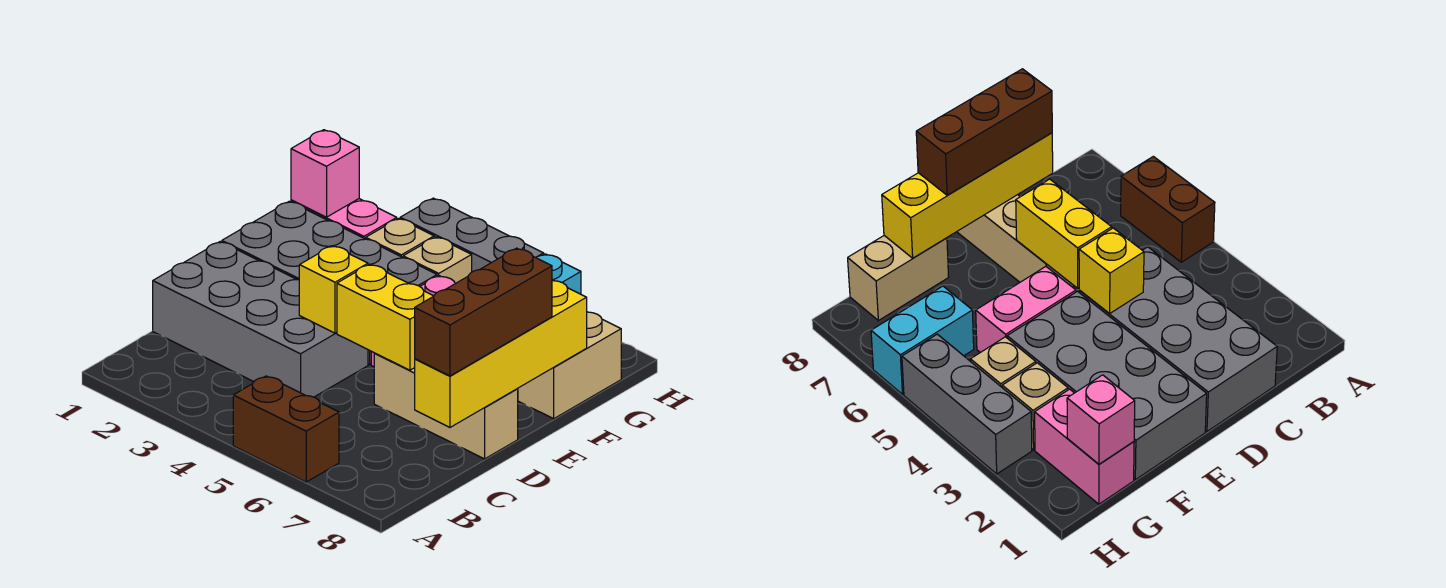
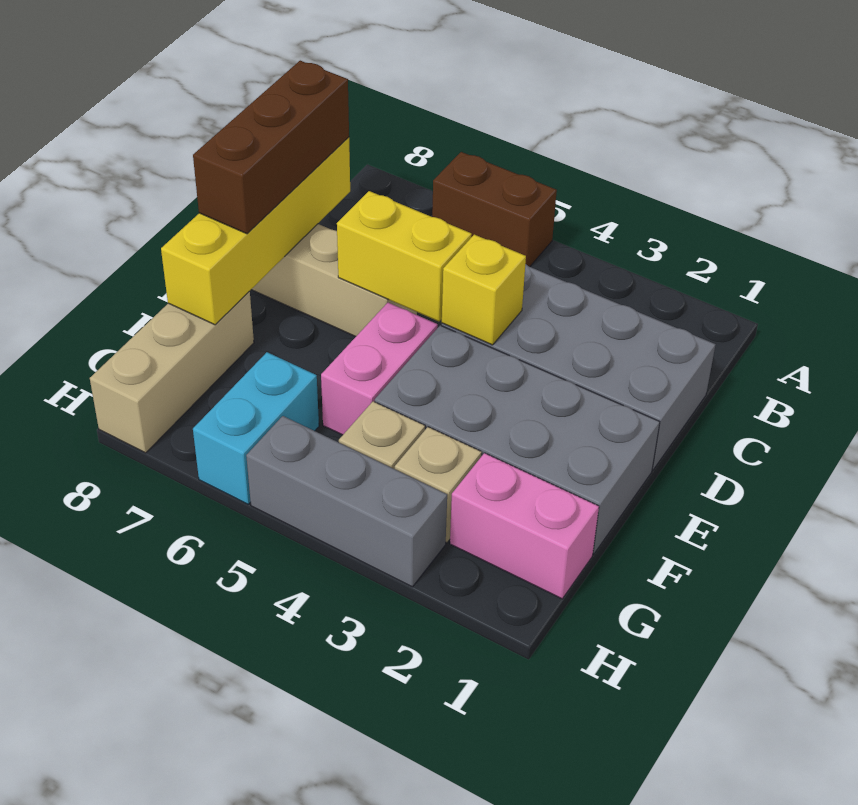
tan brick F8:G8 level 1 -> tan brick F8:H8 level 1
pink brick G1 level 2 -> none

